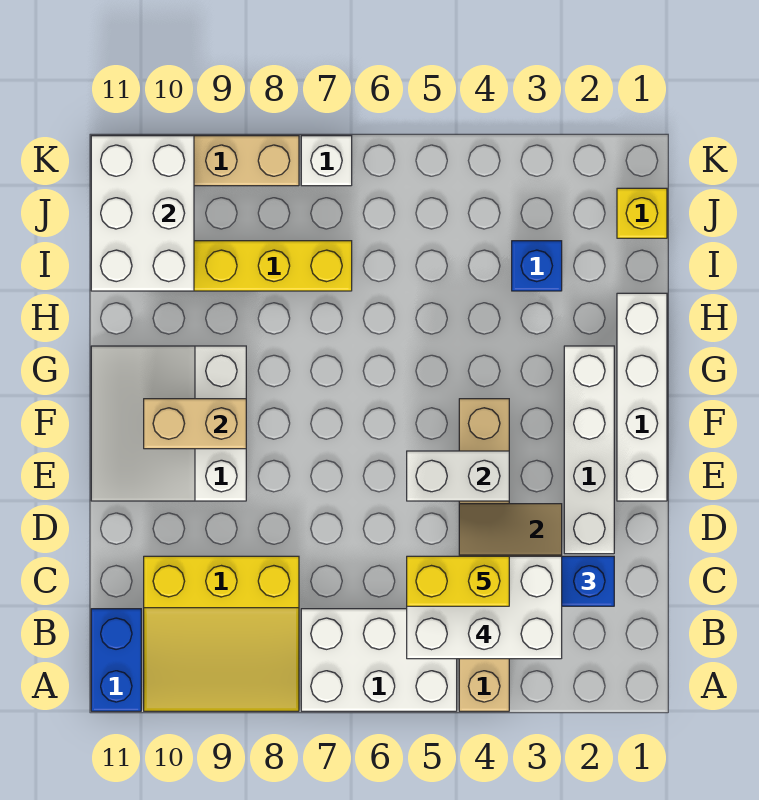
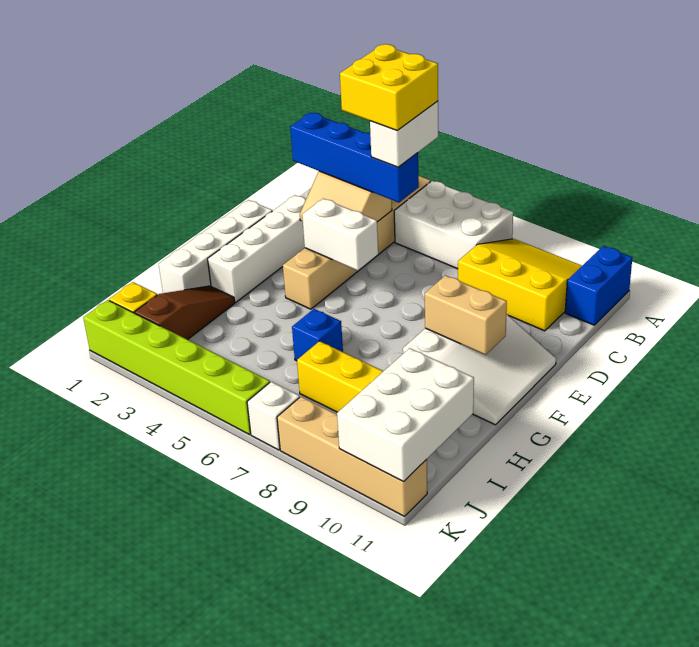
white brick B3:C5 level 4 -> white brick B5:C5 level 4
yellow brick C4:C5 level 5 -> yellow brick B4:C5 level 5
none -> brown slope H2:J2 level 1 top J
blue brick I3 level 1 -> blue brick H6 level 1
none -> lime brick K1:K6 level 1

